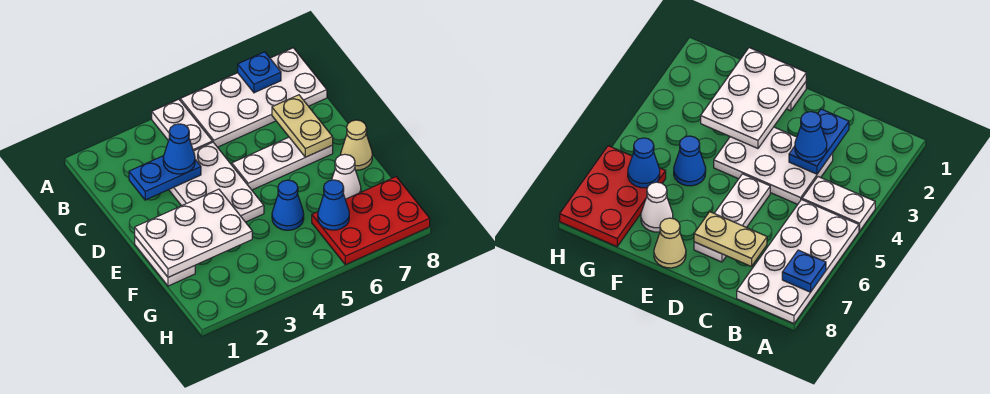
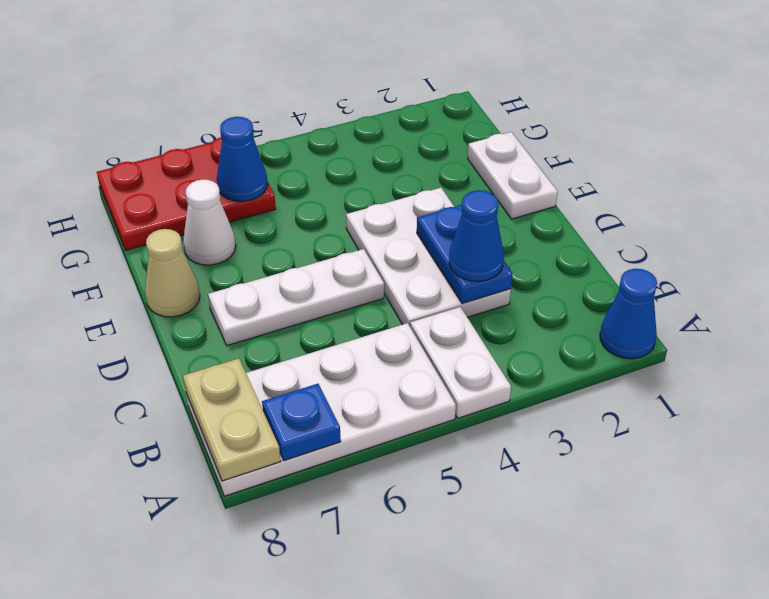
blue plate C2:C3 level 2 -> blue plate C3:D3 level 2
tan plate C7:D7 level 2 -> tan plate A8:B8 level 2
white plate E1:F3 level 2 -> none
blue cone F5 level 1 -> blue cone A1 level 1

